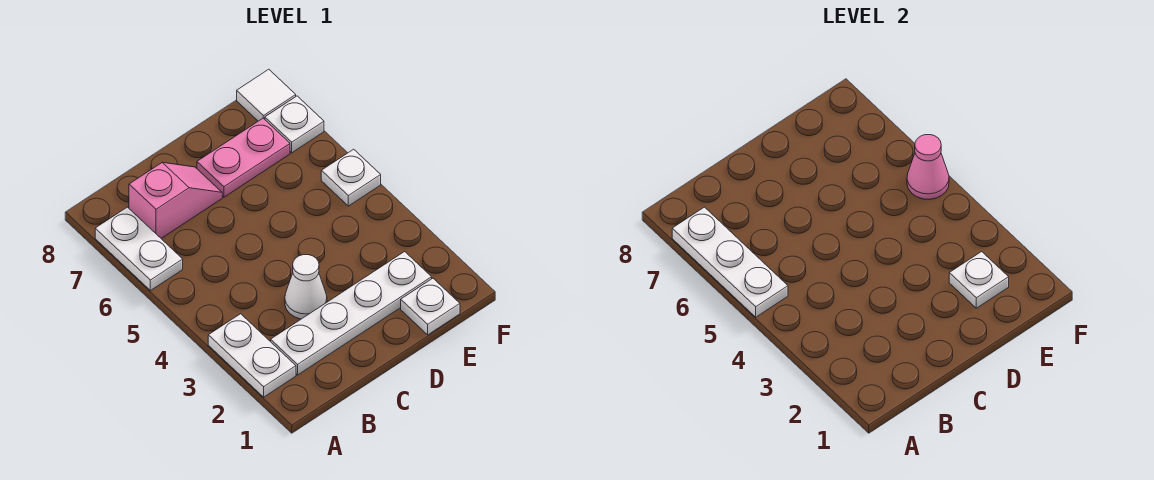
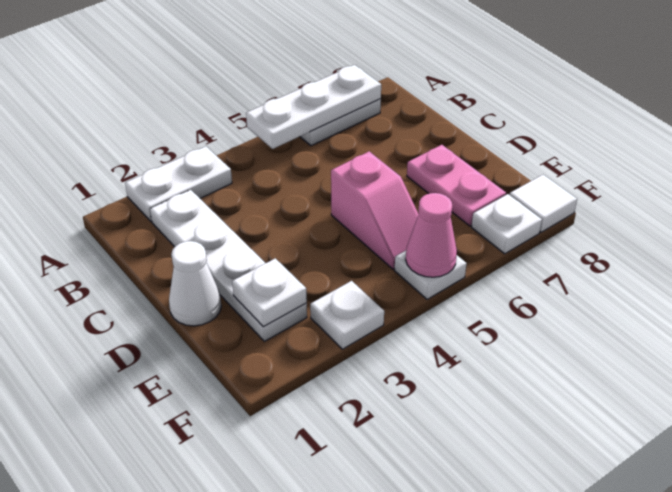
pink slope B7:C7 level 1 top B -> pink slope D5:E5 level 1 top D
white cone C3 level 1 -> white cone D1 level 1
white plate E1 level 1 -> white plate F3 level 1

